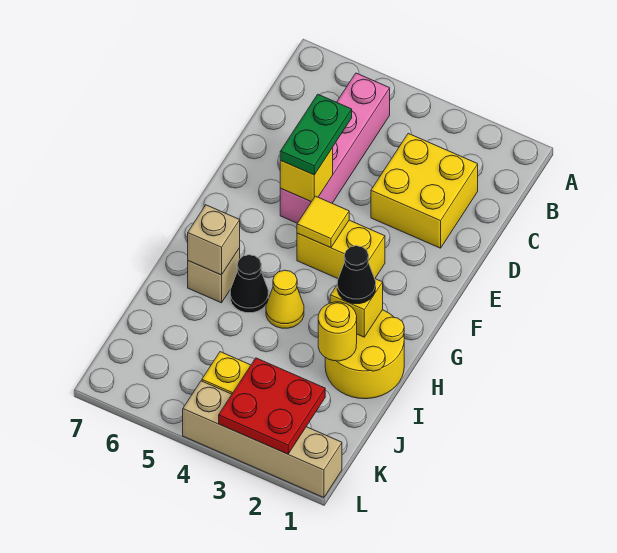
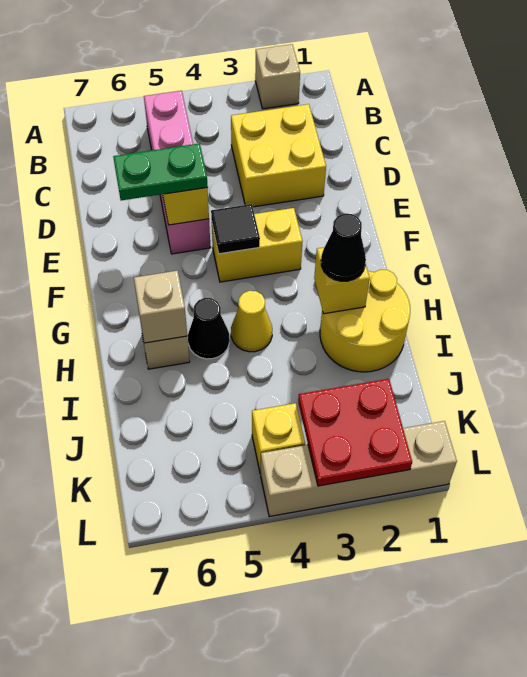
none -> tan brick A2 level 1
green plate D5:E5 level 3 -> green plate E5:E6 level 3
yellow tile F4 level 2 -> black tile F4 level 2
yellow round brick I2 level 2 -> none

